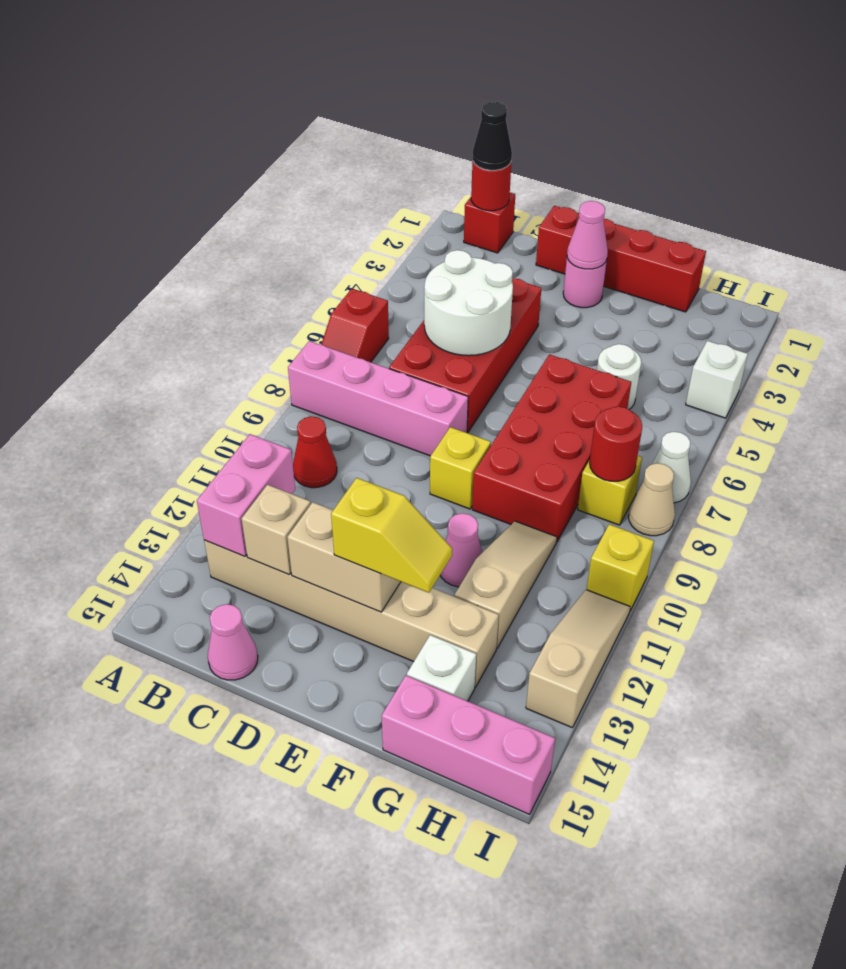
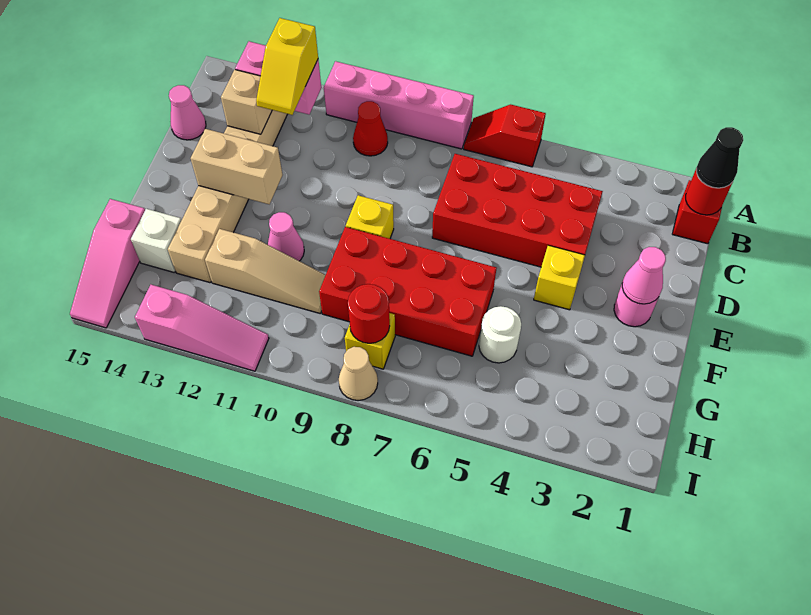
pink brick A8:D8 level 1 -> pink brick A8:A11 level 1
white round brick C5:D6 level 2 -> none
red brick D1:G1 level 1 -> none
tan brick D13:E13 level 2 -> tan brick E12:E13 level 2
yellow slope E13:F13 level 3 top E -> yellow slope B12:C12 level 3 top B
pink brick G15:I15 level 1 -> pink slope G15:I15 level 1 top G
white brick I4 level 1 -> none
white cone I7 level 1 -> none
yellow brick I10 level 1 -> yellow brick E4 level 1
tan slope I11:I13 level 1 top 13 -> pink slope I11:I13 level 1 top 13

